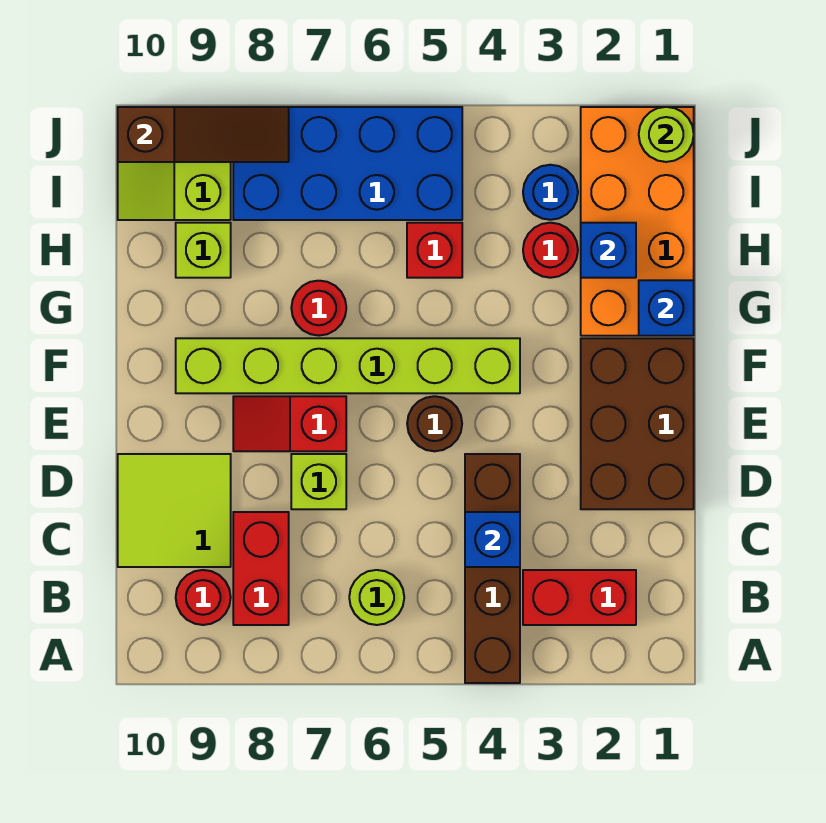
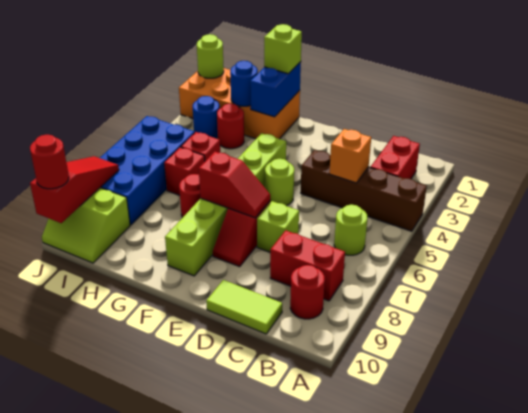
blue brick C4 level 2 -> orange brick C4 level 2
lime tile C9:D10 level 1 -> lime tile C10:D10 level 1
brown brick D1:F2 level 1 -> none
brown round brick E5 level 1 -> lime round brick E5 level 1
none -> red slope E7:F7 level 2 top F
blue brick G1 level 2 -> blue brick G1:G2 level 2
blue brick H2 level 2 -> blue round brick H2 level 2
none -> red brick H6 level 1
lime brick H9 level 1 -> lime brick G1 level 3
brown slope J8:J10 level 2 top 10 -> red slope J8:J10 level 2 top 10
none -> red round brick J10 level 3

